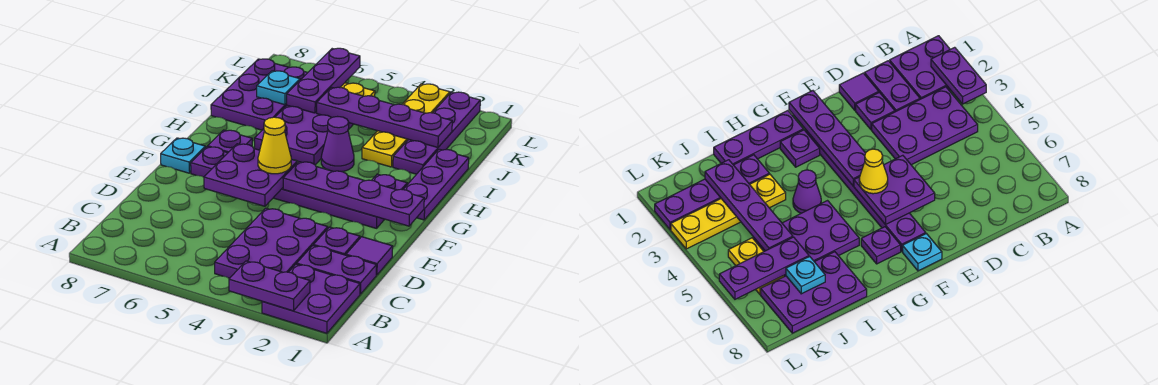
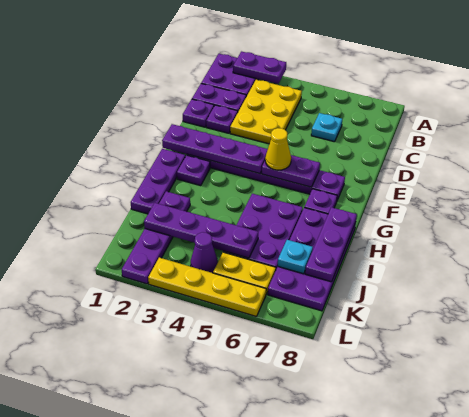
purple plate B3:D4 level 1 -> yellow plate B3:D4 level 1
purple tile D1 level 1 -> purple plate D1 level 1
purple plate E5:F6 level 2 -> purple plate F5:F6 level 2
cyan plate F8 level 1 -> cyan plate C6 level 1
purple cone H4 level 1 -> purple cone K4 level 1
yellow plate I3:L3 level 1 -> yellow plate L3:L6 level 1
purple plate I7:K8 level 1 -> purple plate H7:K8 level 1
purple plate J6:L6 level 2 -> purple plate H8:J8 level 2

